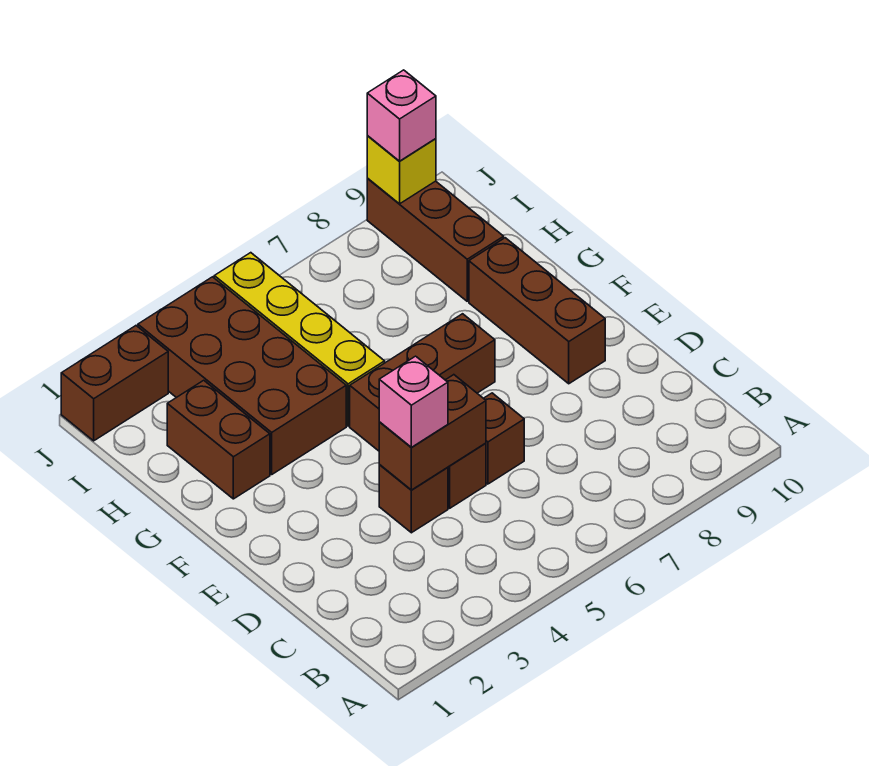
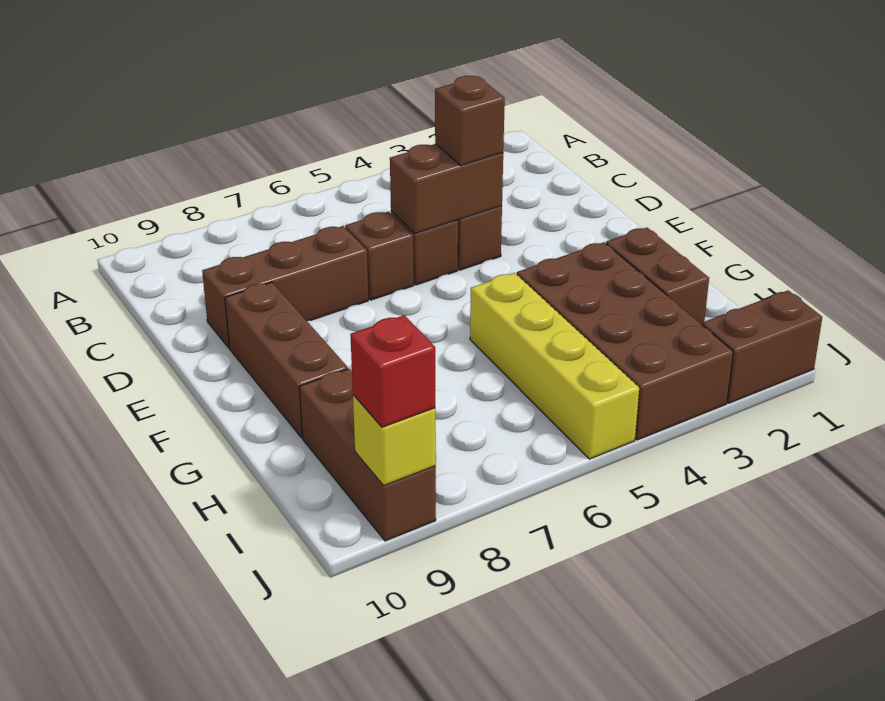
pink brick D4 level 3 -> brown brick D4 level 3
brown brick F5:F7 level 1 -> brown brick D7:D9 level 1
pink brick J9 level 3 -> red brick J9 level 3

